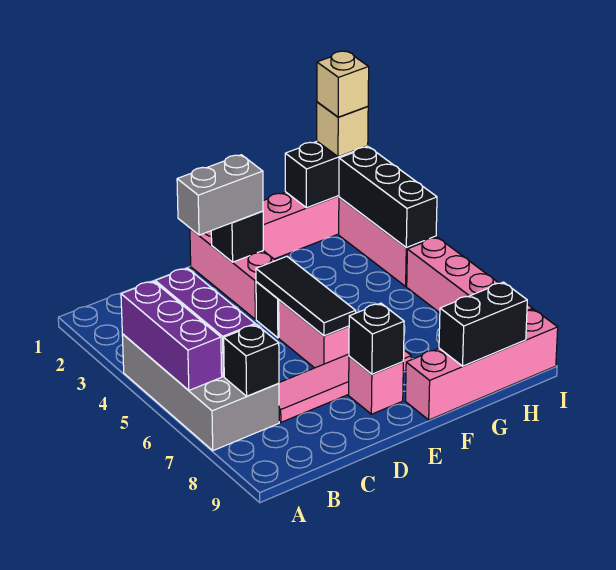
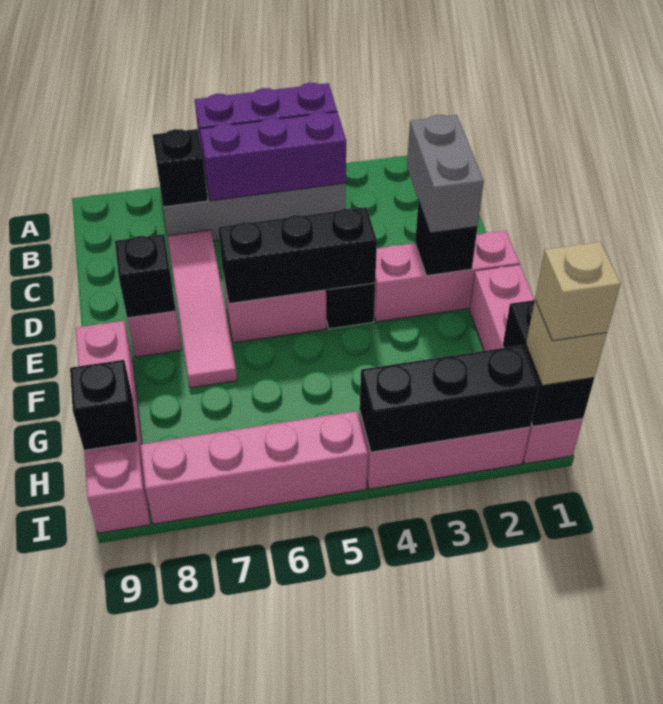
black tile E4:E6 level 2 -> black brick E4:E6 level 2
black brick G9:H9 level 2 -> black brick H9 level 2

